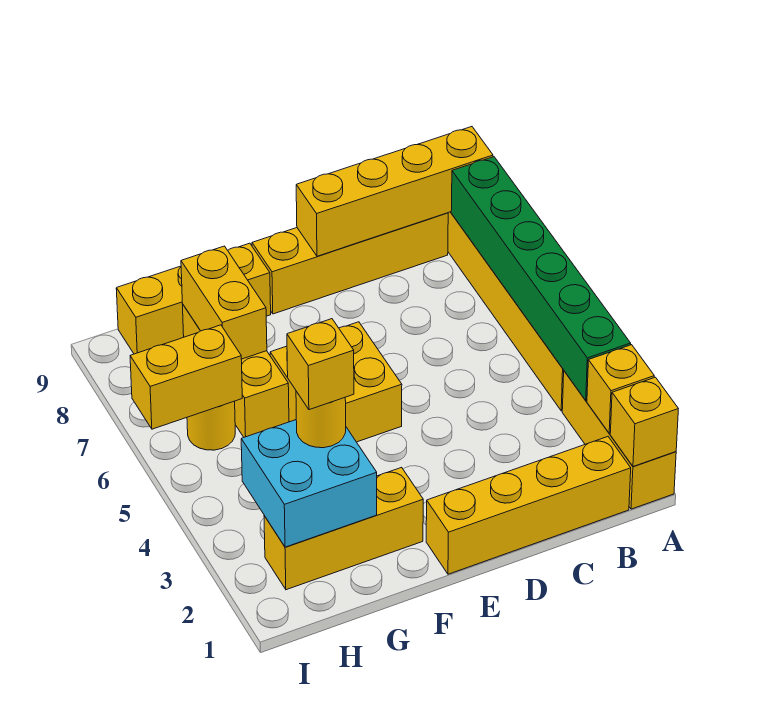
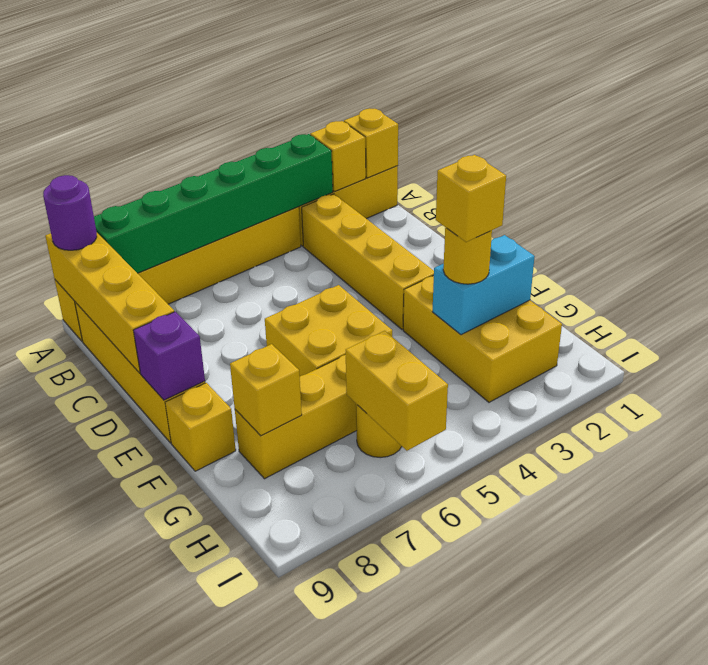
none -> purple round brick A9 level 3
yellow brick B1:E1 level 1 -> yellow brick B3:E3 level 1
none -> purple brick E9 level 2
yellow brick F2:H2 level 1 -> yellow brick F2:H3 level 1
yellow brick F9:H9 level 1 -> yellow brick F9 level 1
cyan brick G2:H3 level 2 -> cyan brick G2:G3 level 2
yellow brick G7:G8 level 2 -> yellow brick G8 level 2

